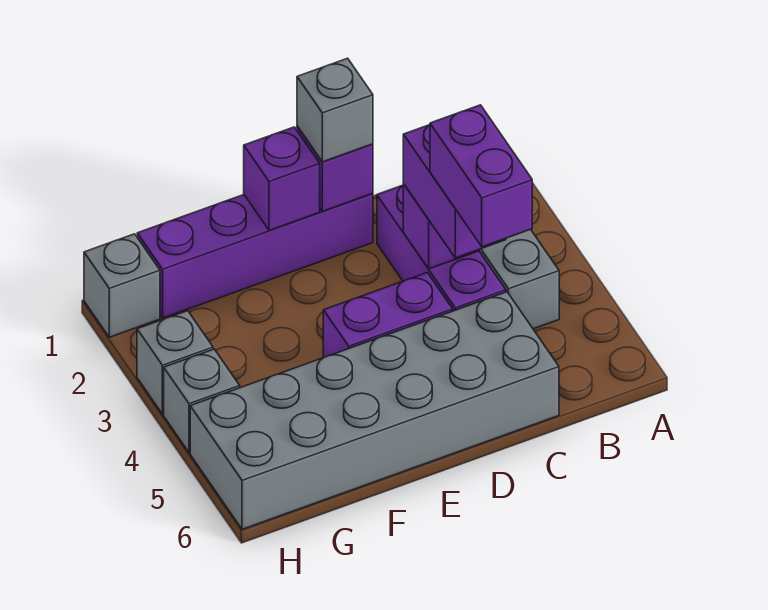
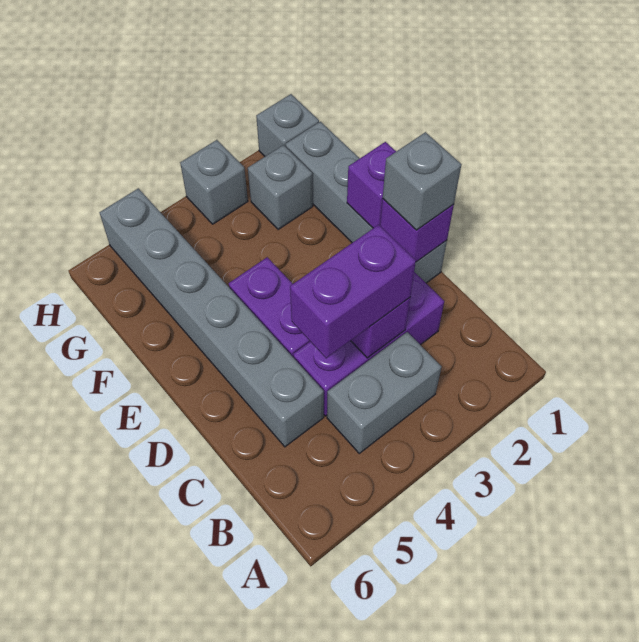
purple brick C4:C5 level 4 -> none
grey brick C5:H6 level 1 -> grey brick C5:H5 level 1
purple brick D1:G1 level 1 -> grey brick D1:G1 level 1
grey brick H4 level 1 -> grey brick G2 level 1

